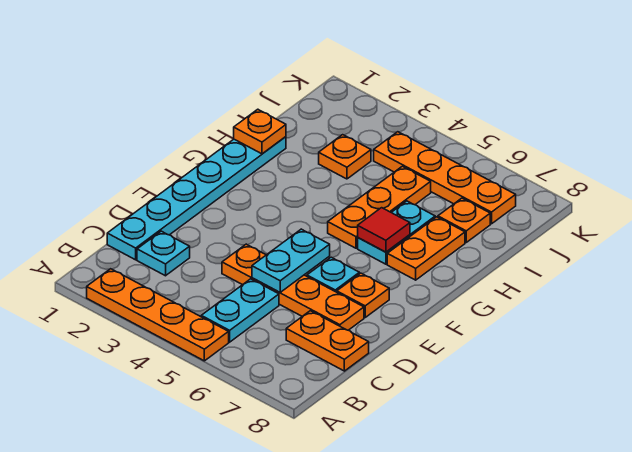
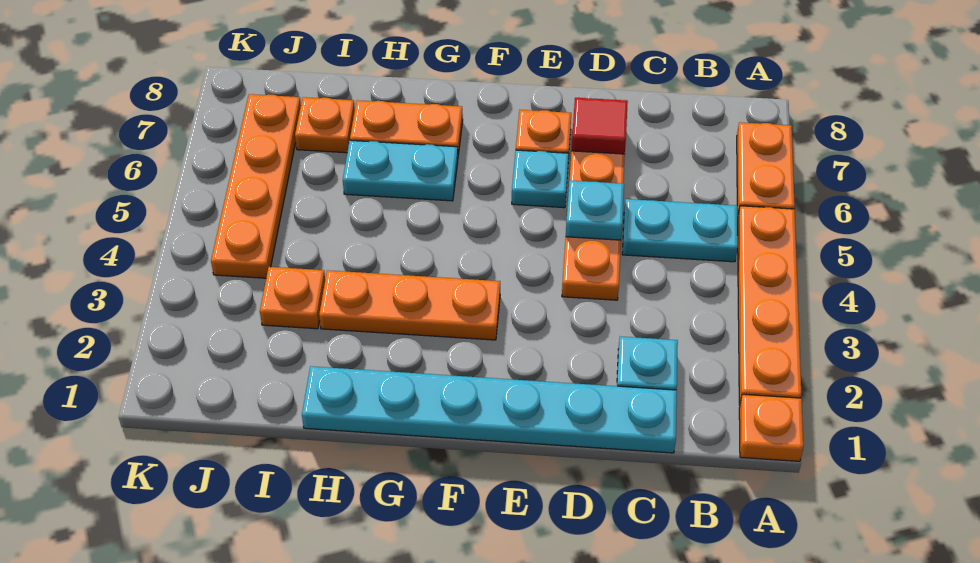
orange plate C7:C8 level 1 -> orange plate A6:A7 level 1
cyan plate D5:E5 level 2 -> cyan plate D5 level 2
orange plate G5:I5 level 1 -> orange plate F3:H3 level 1
red tile G6 level 2 -> red tile D7 level 2
orange plate H1 level 2 -> orange plate A1 level 1

